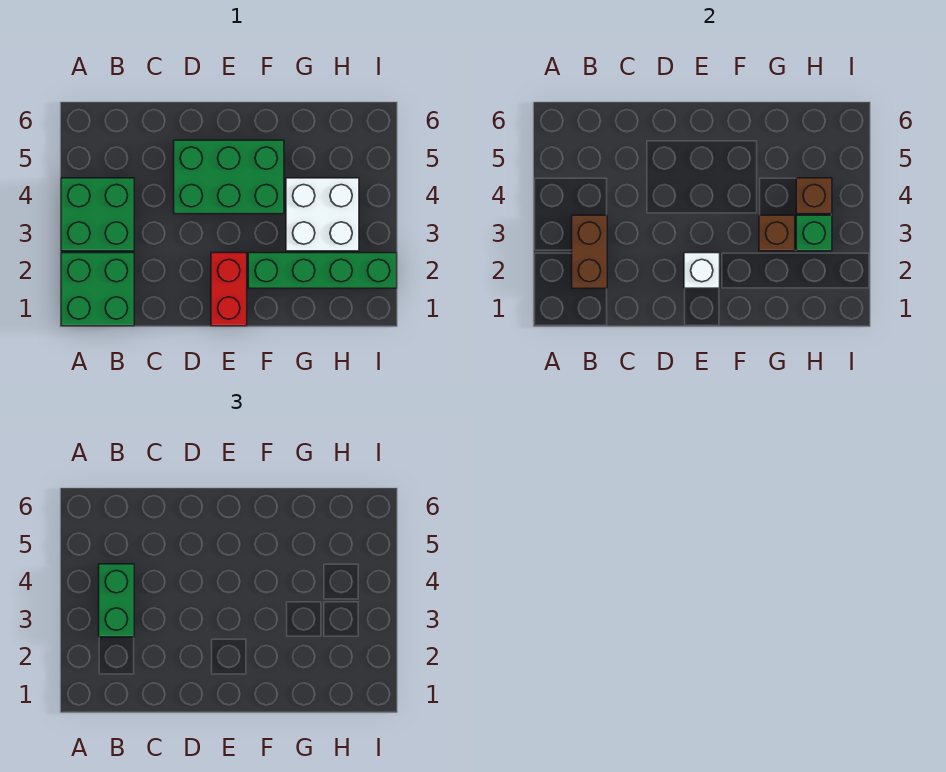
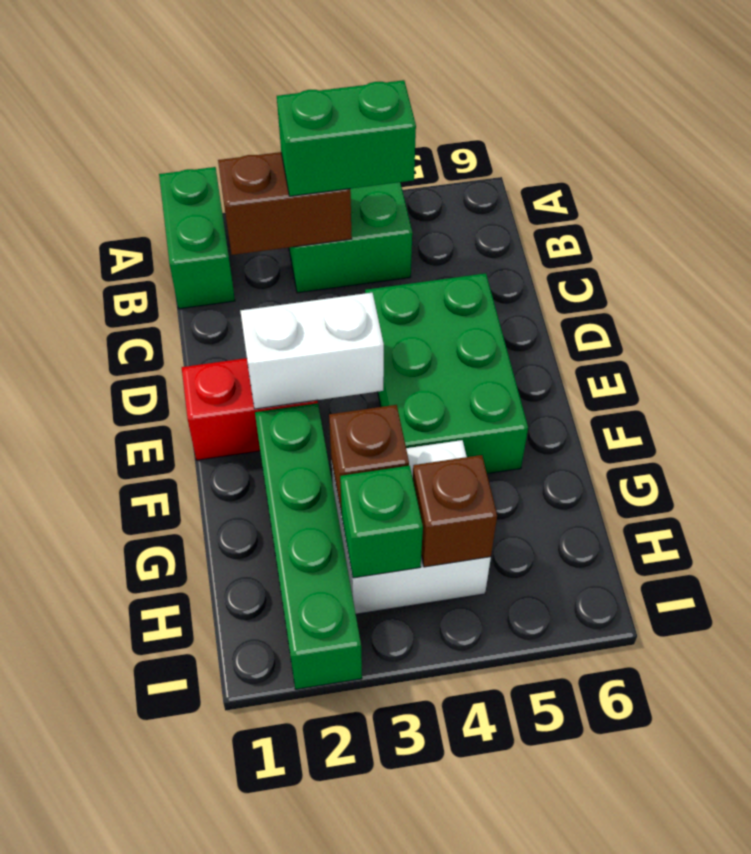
green brick A1:B2 level 1 -> green brick A1:B1 level 1
white brick E2 level 2 -> white brick E2:E3 level 2

